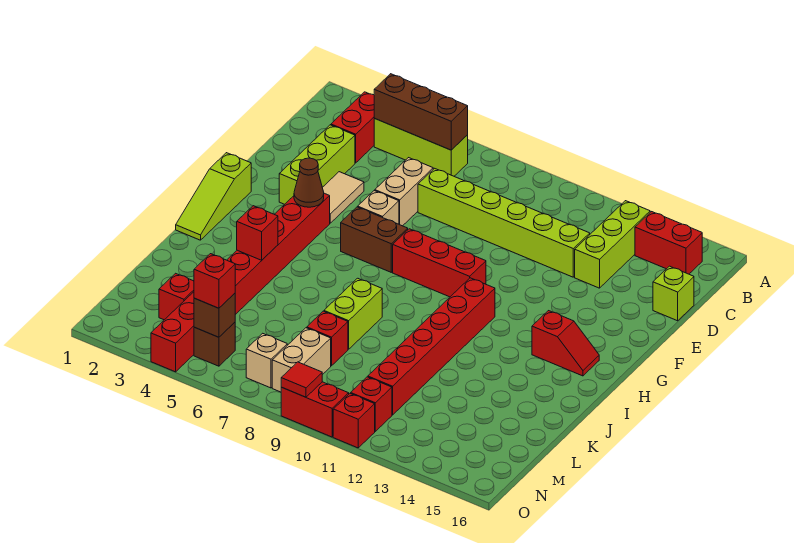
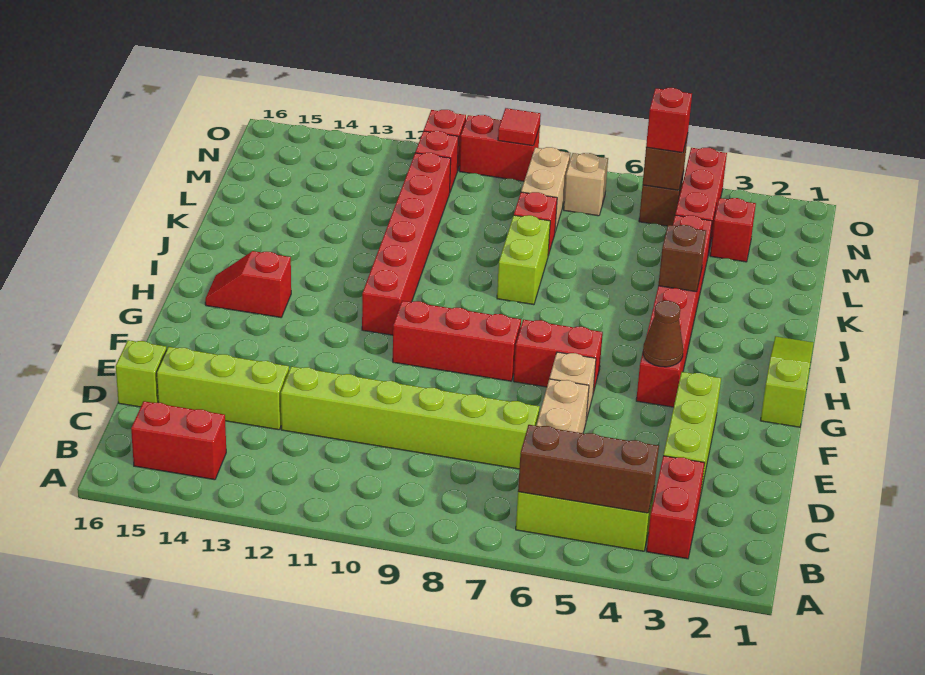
lime brick B13:D13 level 1 -> lime brick D13:D15 level 1
tan tile E4:F4 level 1 -> none
brown brick G6:G7 level 1 -> red brick G6:G7 level 1
red brick J4 level 2 -> brown brick J4 level 2

